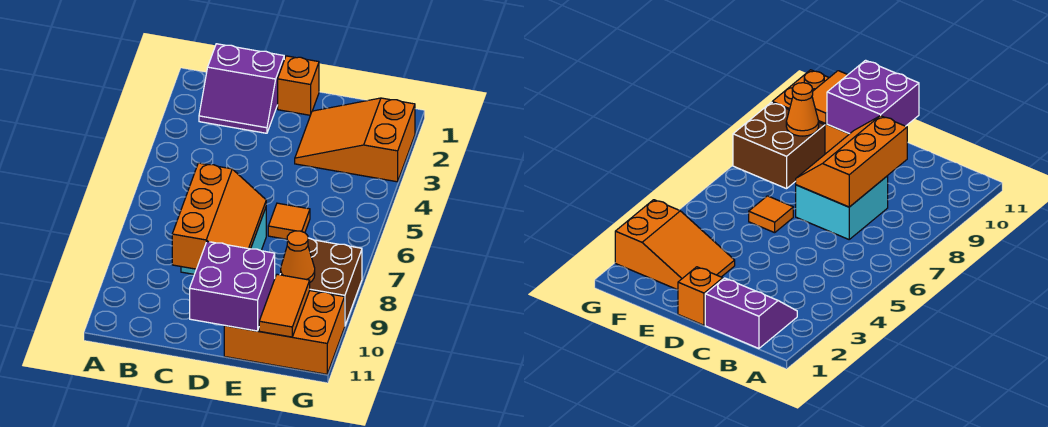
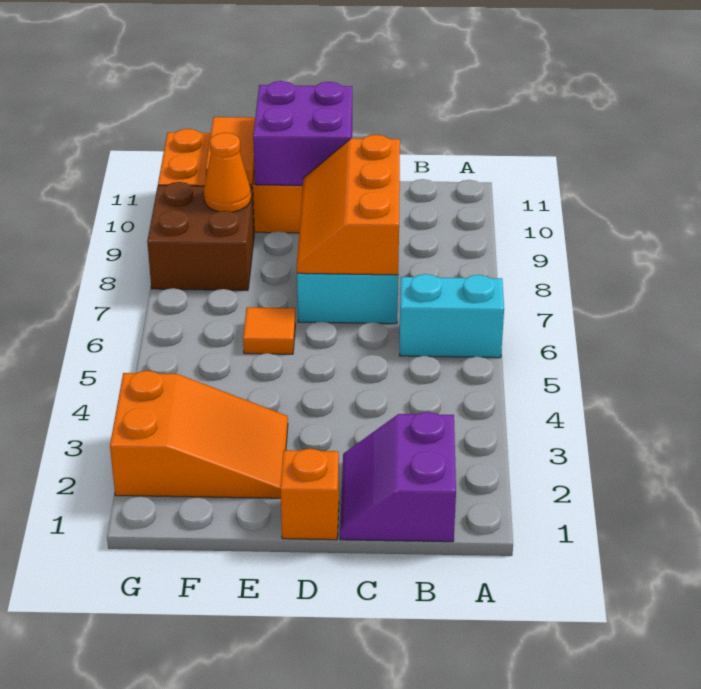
none -> cyan brick A6:B6 level 1
purple slope B1:C2 level 1 top 1 -> purple slope B1:C2 level 1 top B

